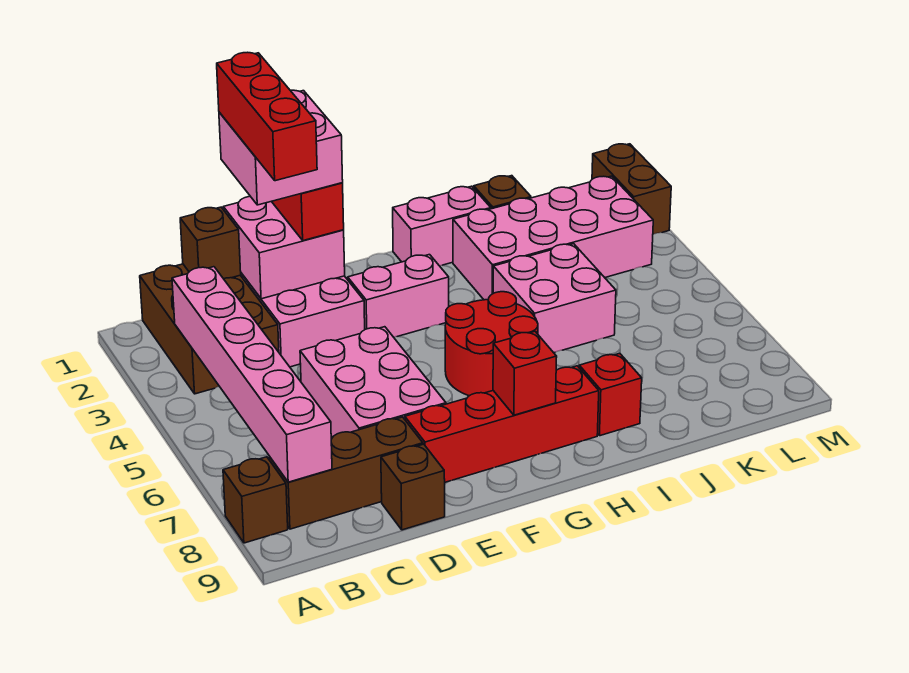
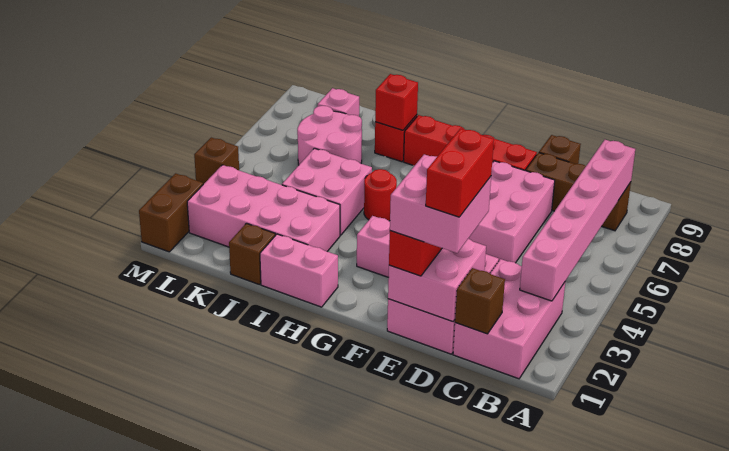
brown brick A8 level 1 -> brown brick M4 level 1
brown brick B1:C3 level 1 -> pink brick B1:C3 level 1
red brick D1:D3 level 5 -> red brick D1:D2 level 5
red round brick G5:H6 level 1 -> red round brick H5 level 1
red brick G8 level 2 -> red brick I8 level 2
none -> pink round brick J6:K7 level 1
none -> pink brick K8 level 1

